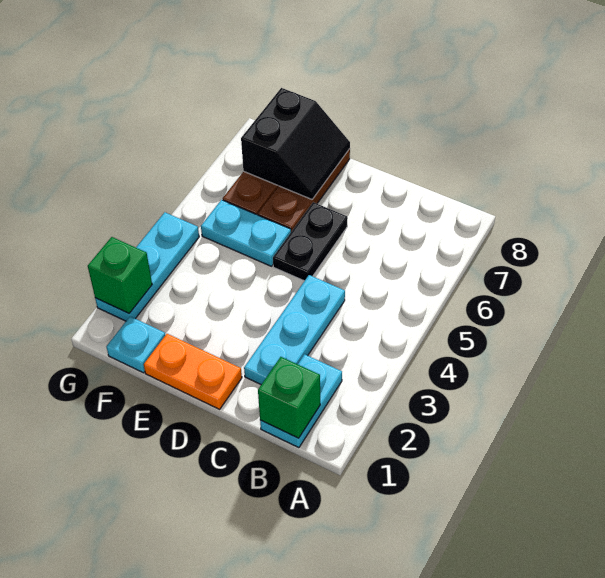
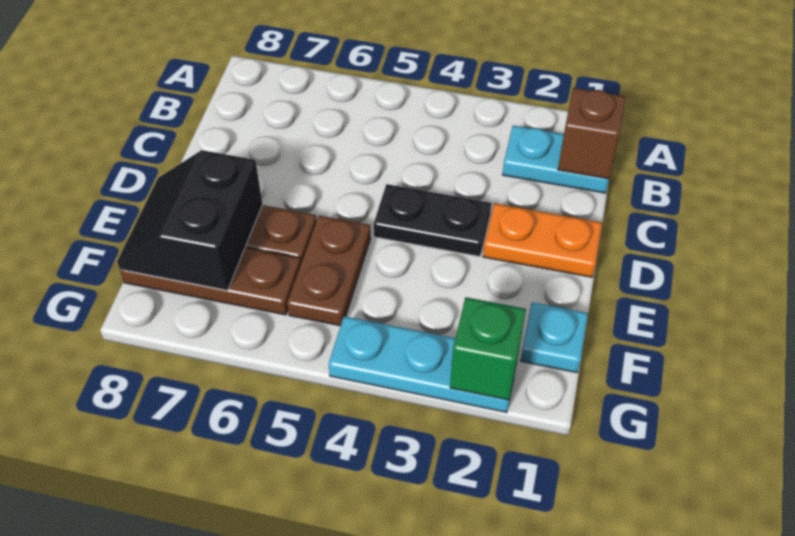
green brick B1 level 2 -> brown brick B1 level 2
cyan plate C2:C4 level 1 -> none
orange plate D1:E1 level 1 -> orange plate D1:D2 level 1
black plate D5:D6 level 1 -> black plate D3:D4 level 1
cyan plate E5:F5 level 1 -> brown plate E5:F5 level 1
black slope E7:F8 level 2 top F -> black slope E7:F8 level 2 top 7

